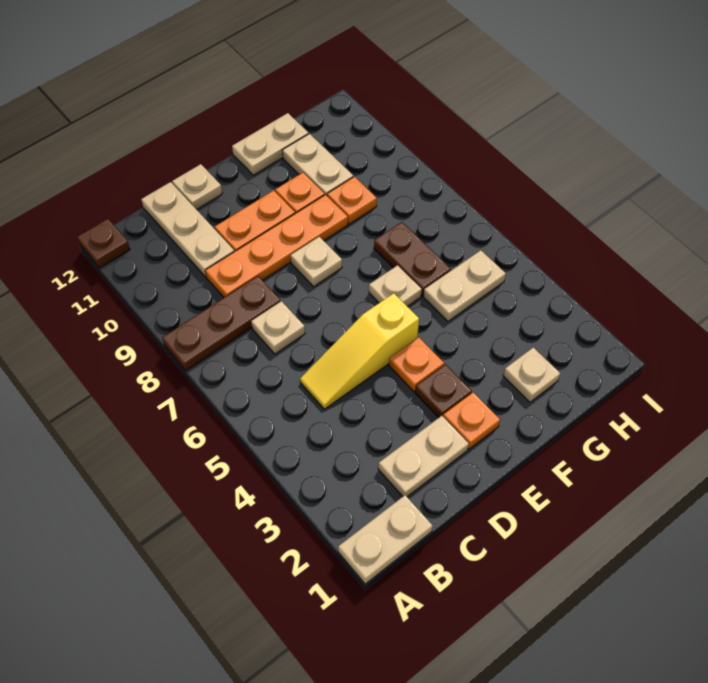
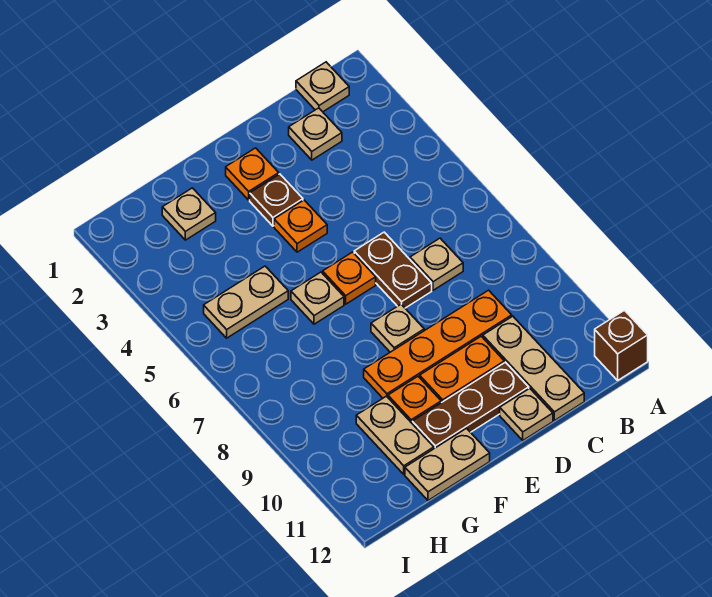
tan plate A1:B1 level 1 -> tan plate B1 level 1
brown plate A8:C8 level 1 -> brown plate D11:F11 level 1
brown plate A12 level 1 -> brown brick A12 level 1
tan plate C2:D2 level 1 -> tan plate C2 level 1
yellow slope C5:E5 level 1 top E -> none
brown plate G6:G7 level 1 -> brown plate D6:D7 level 1
orange plate G9 level 1 -> orange plate E6 level 1

